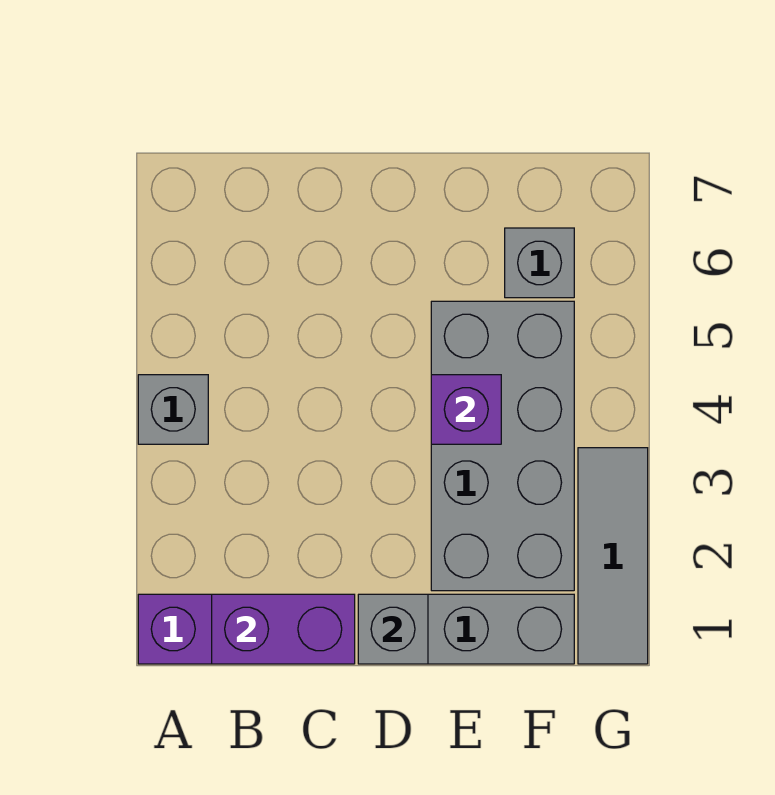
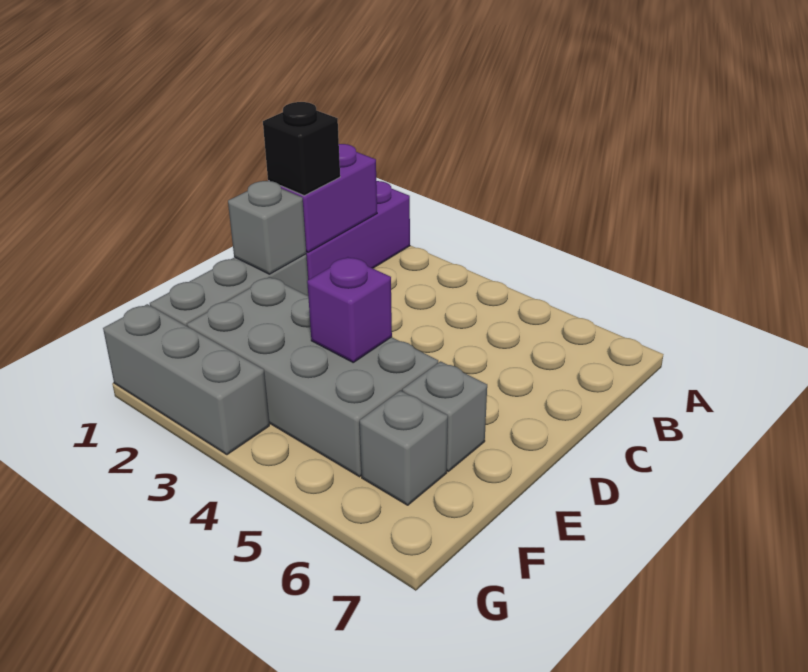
grey brick A4 level 1 -> grey brick E6 level 1
none -> black brick C1 level 3
grey tile G1:G3 level 1 -> grey brick G1:G3 level 1

